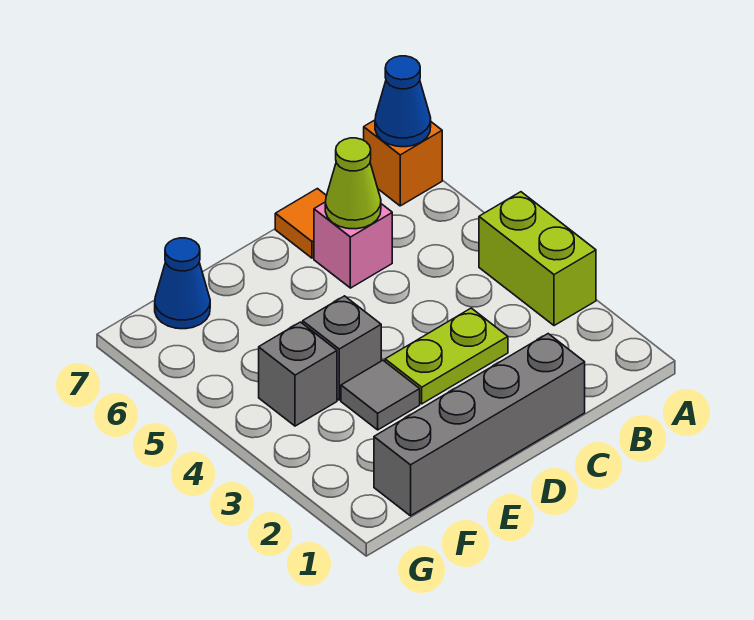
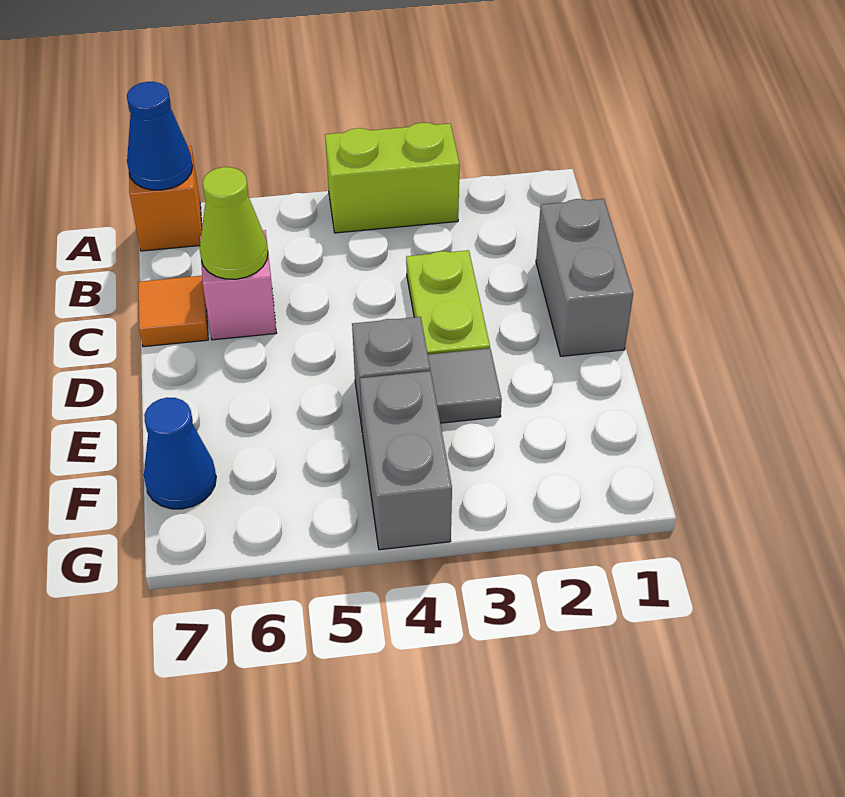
grey brick C1:F1 level 1 -> grey brick C1:D1 level 1
grey brick F4 level 1 -> grey brick F4:G4 level 1

